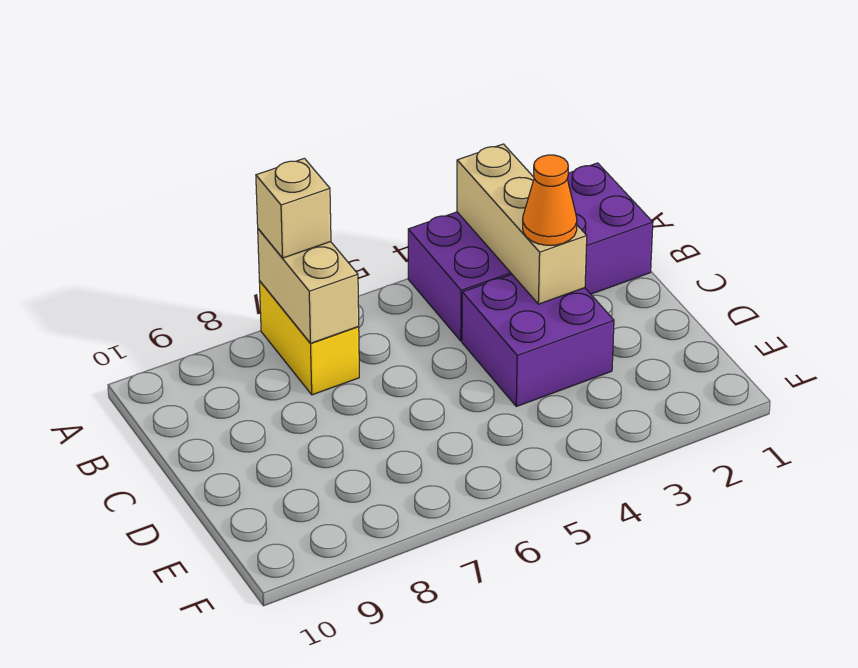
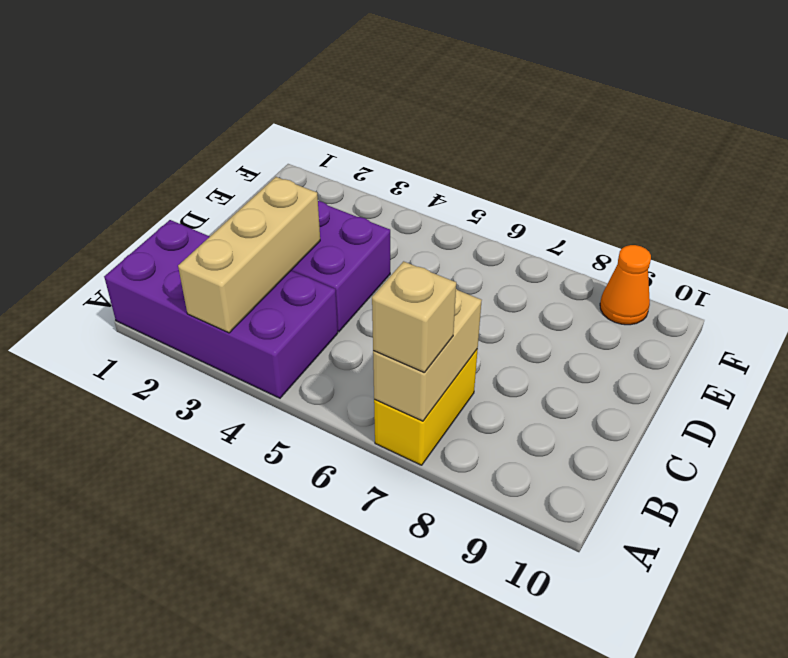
orange cone C3 level 3 -> orange cone F9 level 1

